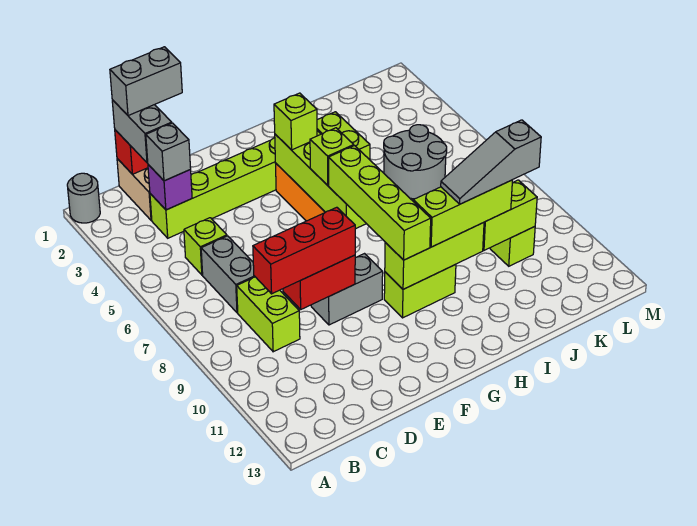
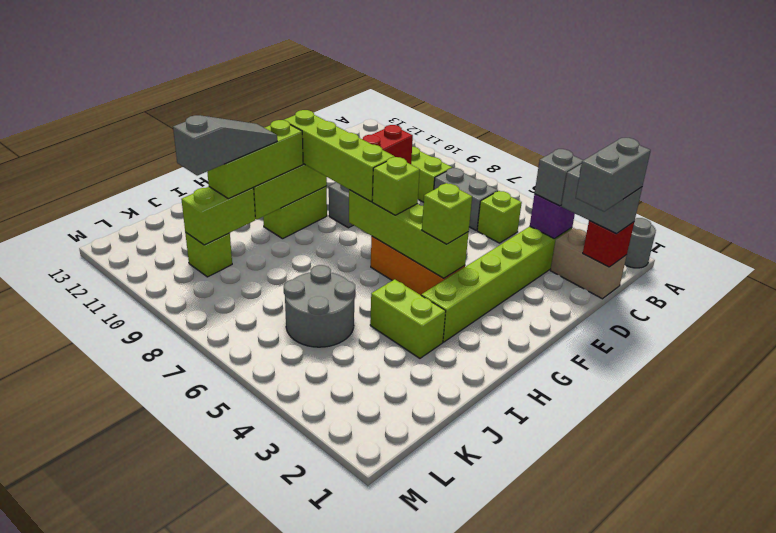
red brick C9:E9 level 3 -> none

